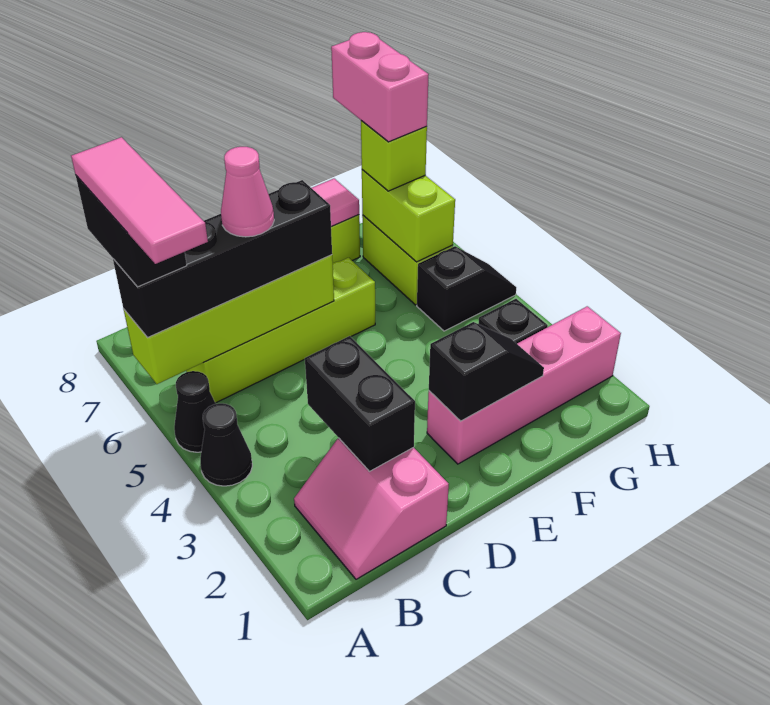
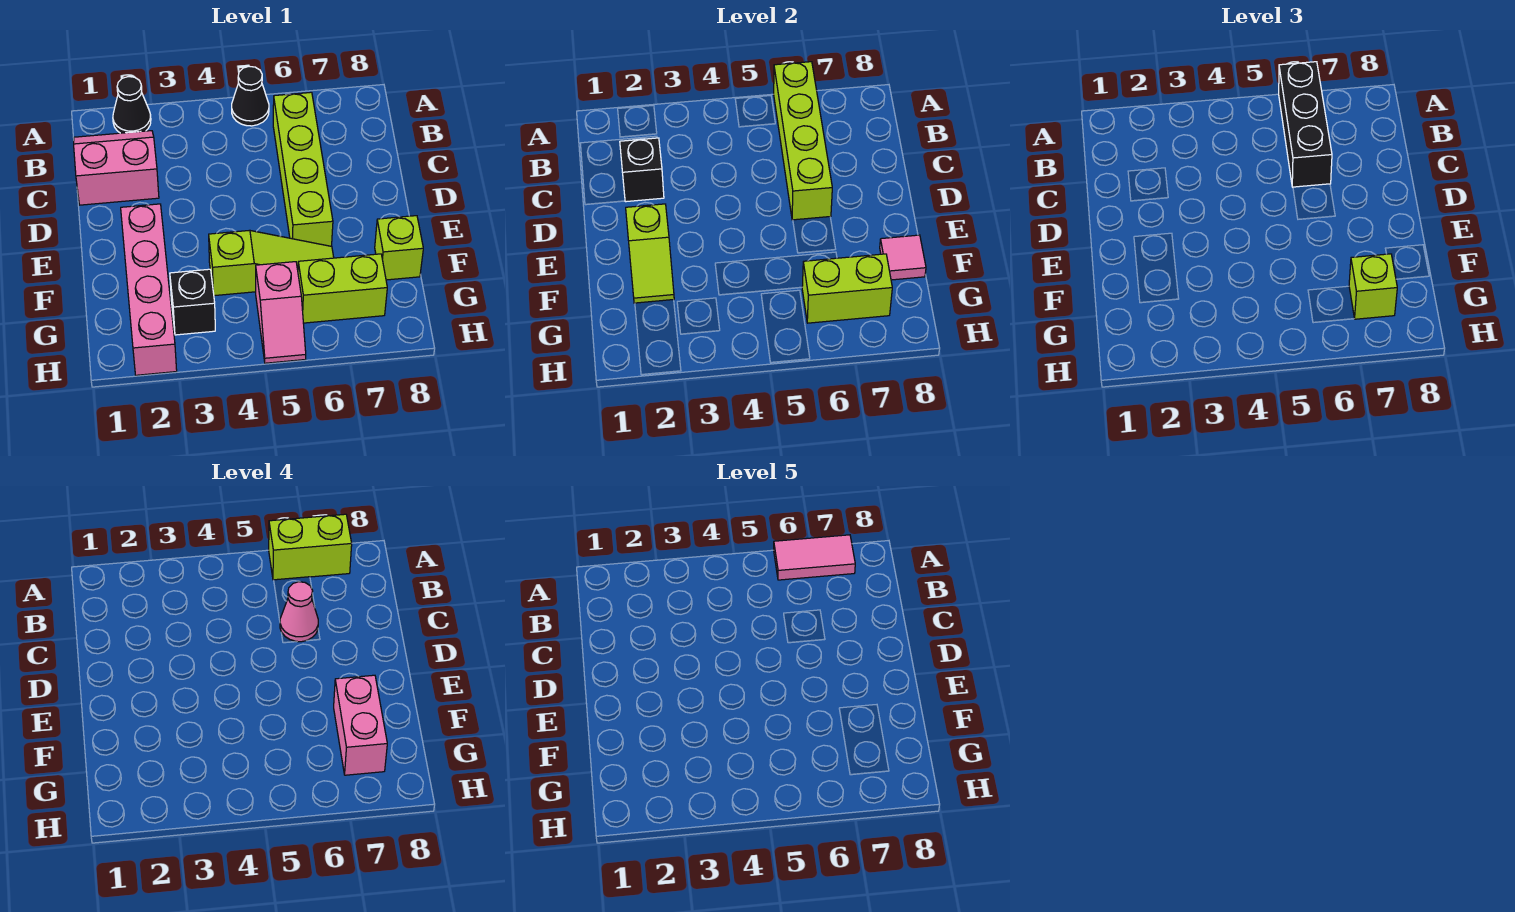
black cone A4 level 1 -> black cone A2 level 1
pink tile A5:A7 level 5 -> pink tile A6:A7 level 5
black brick A6:D6 level 3 -> black brick A6:C6 level 3
black brick A6:A7 level 4 -> lime brick A6:A7 level 4
black brick C2:C3 level 2 -> black brick C2 level 2
black slope E2:F2 level 2 top E -> lime slope E2:F2 level 2 top E
none -> lime slope F4:F6 level 1 top 4
black slope G5:H5 level 1 top G -> pink slope G5:H5 level 1 top G
pink brick G7:G8 level 4 -> pink brick F7:G7 level 4

